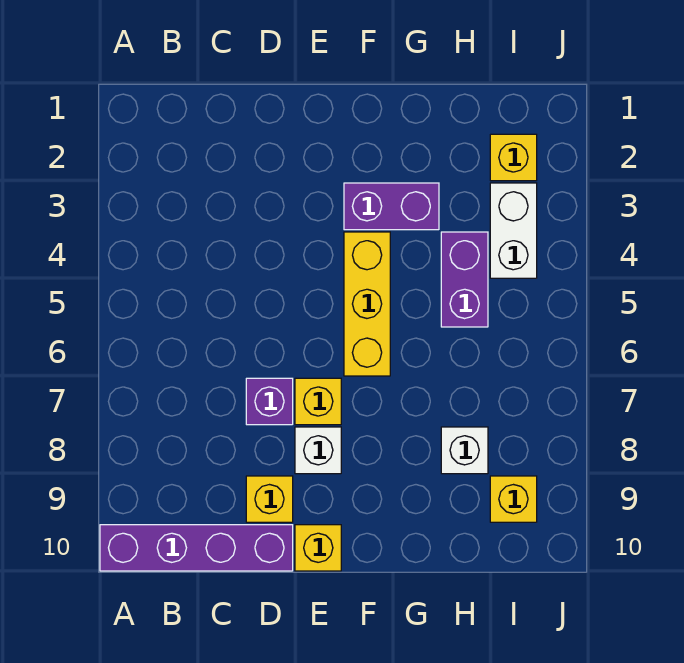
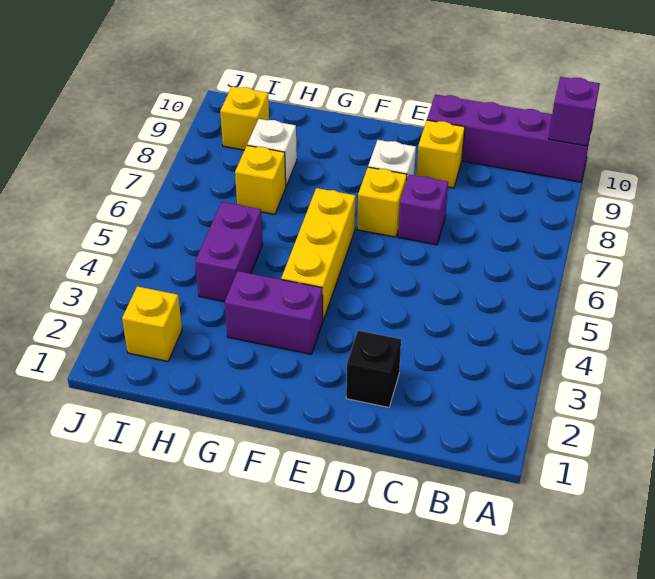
none -> purple brick A10 level 2
none -> black brick D2 level 1
yellow brick E10 level 1 -> yellow brick H7 level 1
white brick I3:I4 level 1 -> none

